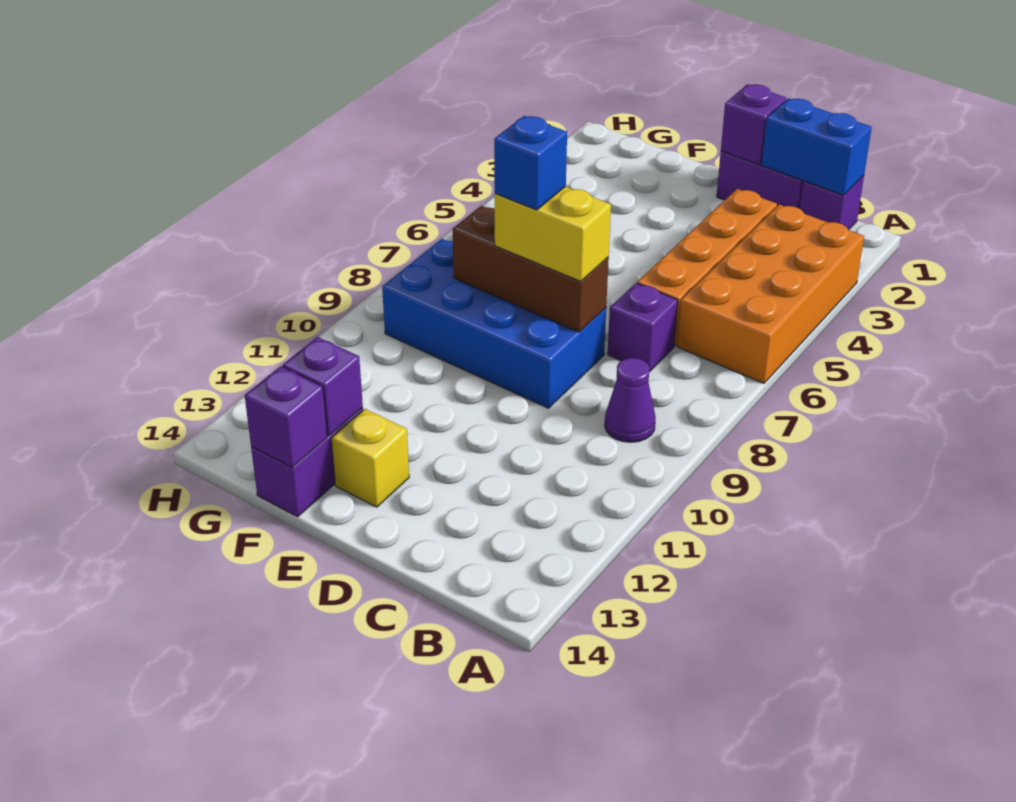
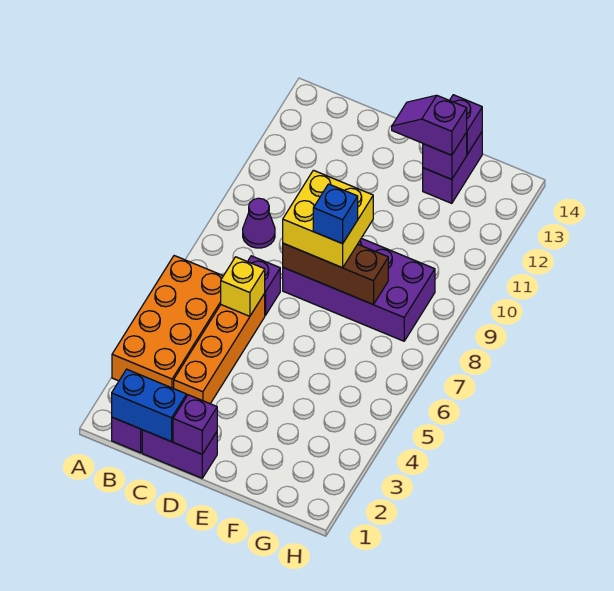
blue brick D8:G9 level 1 -> purple brick D8:G9 level 1
yellow brick D8:E8 level 3 -> yellow brick D8:E9 level 3
yellow brick E13 level 1 -> yellow brick C6 level 2
none -> purple slope E13:F13 level 3 top F

